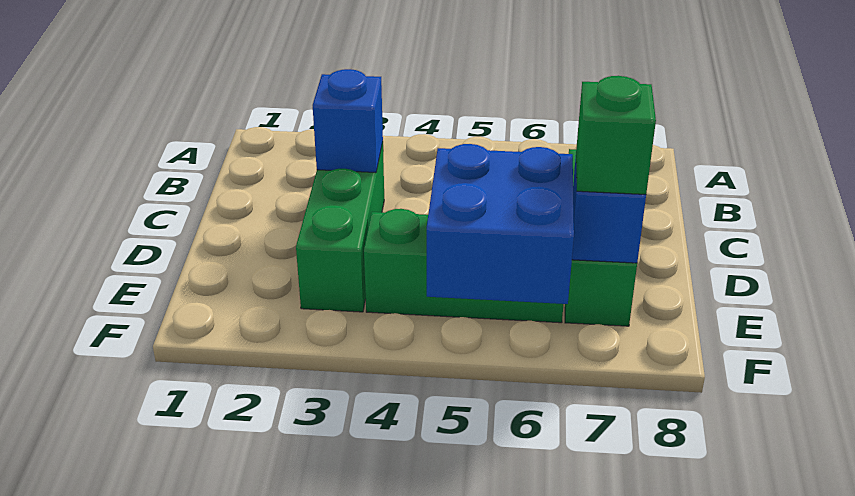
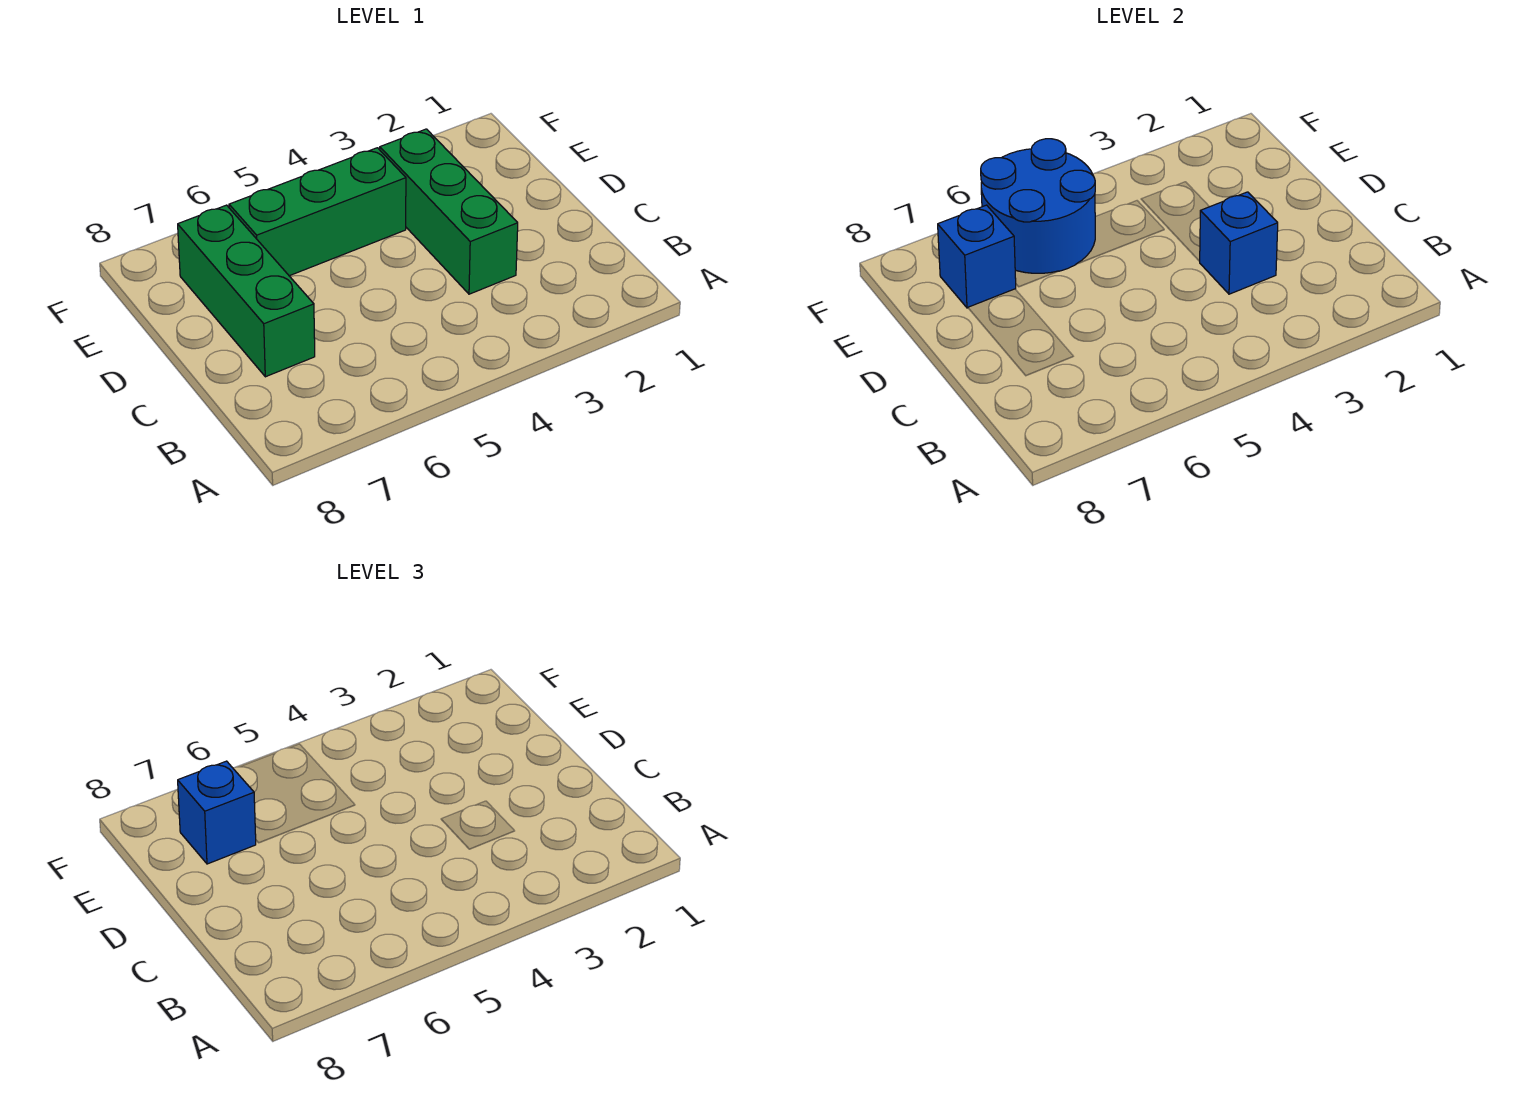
blue brick E5:F6 level 2 -> blue round brick E5:F6 level 2
green brick E7 level 3 -> blue brick E7 level 3

